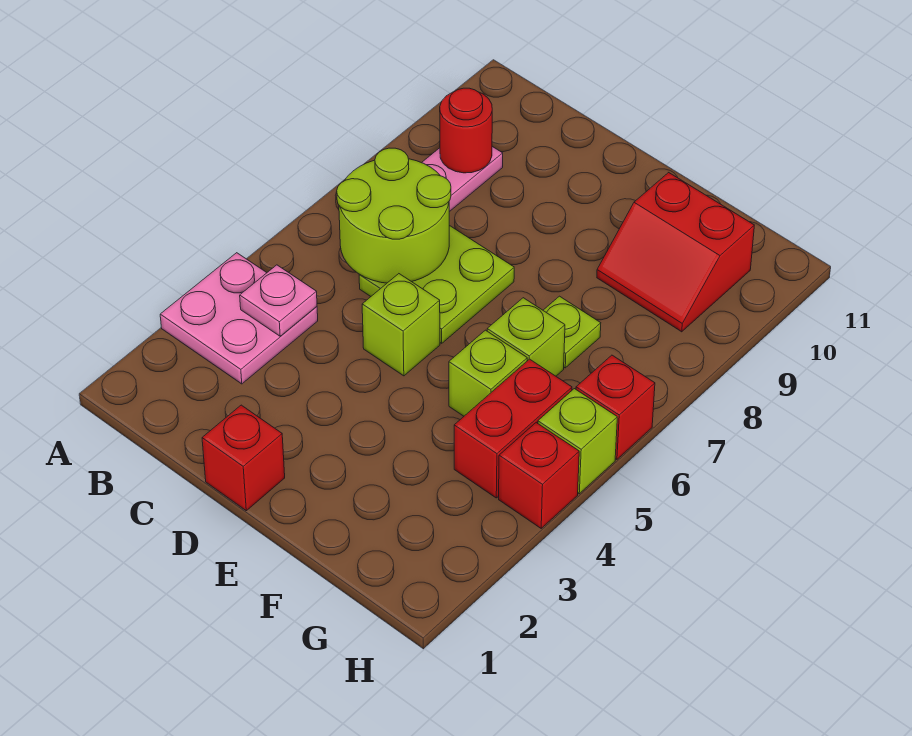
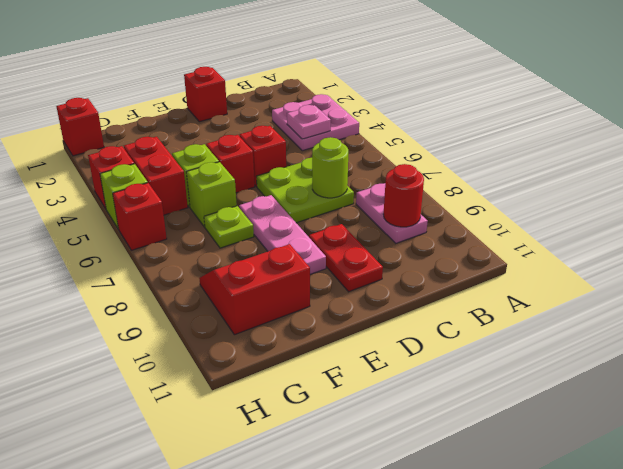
lime round brick B6:C7 level 2 -> lime round brick C7 level 2
lime brick D5 level 1 -> red brick D5 level 1
none -> red plate D9:D10 level 1
none -> red brick E5 level 1
none -> pink plate E7:E9 level 1
none -> red brick H1 level 1

